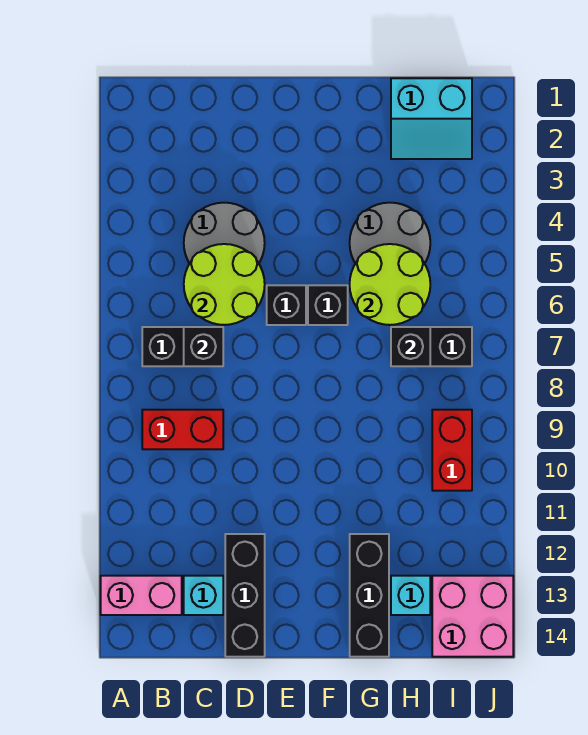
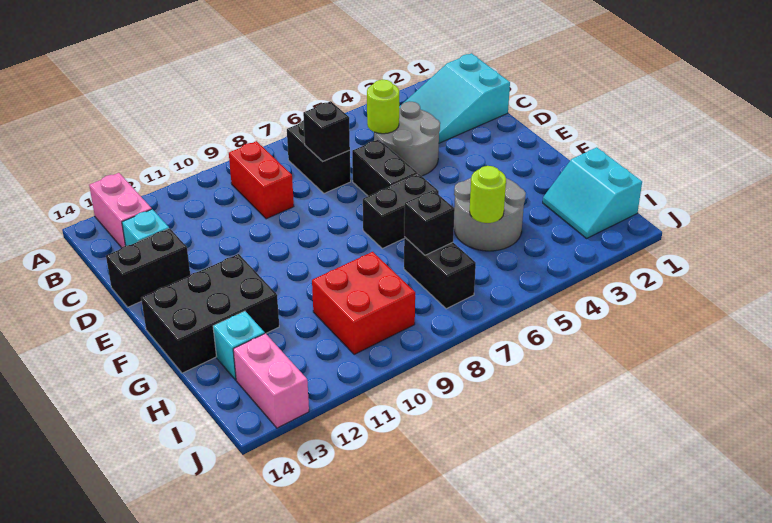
none -> cyan slope B1:C3 level 1 top 1
lime round brick C5:D6 level 2 -> lime round brick C5 level 2
black brick D12:D14 level 1 -> black brick D13:D14 level 1
black brick E6 level 1 -> black brick D6:E6 level 1
black brick F6 level 1 -> black brick F6:F7 level 1
lime round brick G5:H6 level 2 -> lime round brick H5 level 2
black brick G12:G14 level 1 -> black brick F12:G14 level 1
red brick I9:I10 level 1 -> red brick H9:I10 level 1
pink brick I13:J14 level 1 -> pink brick I13:J13 level 1

